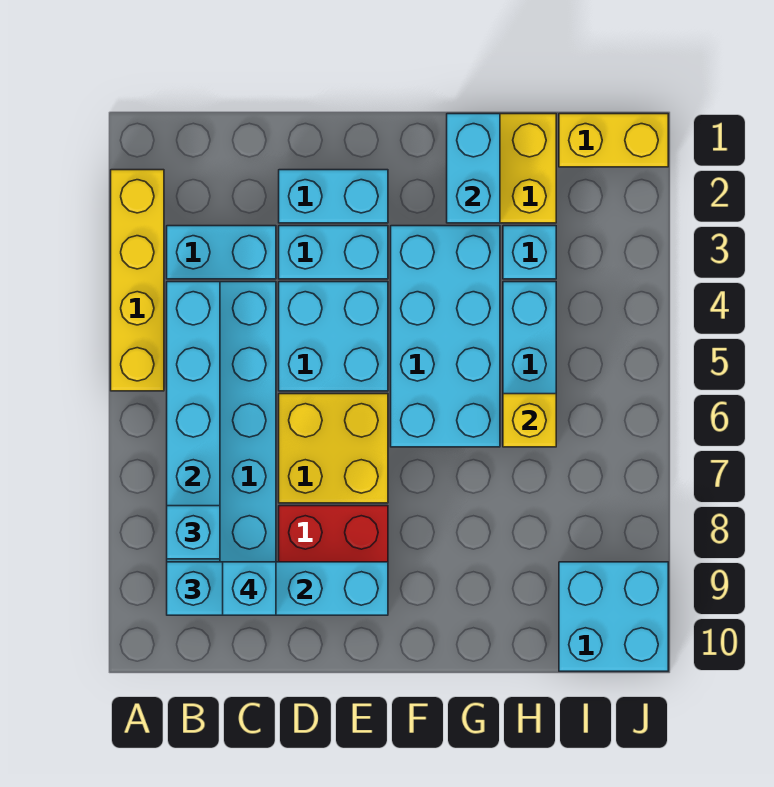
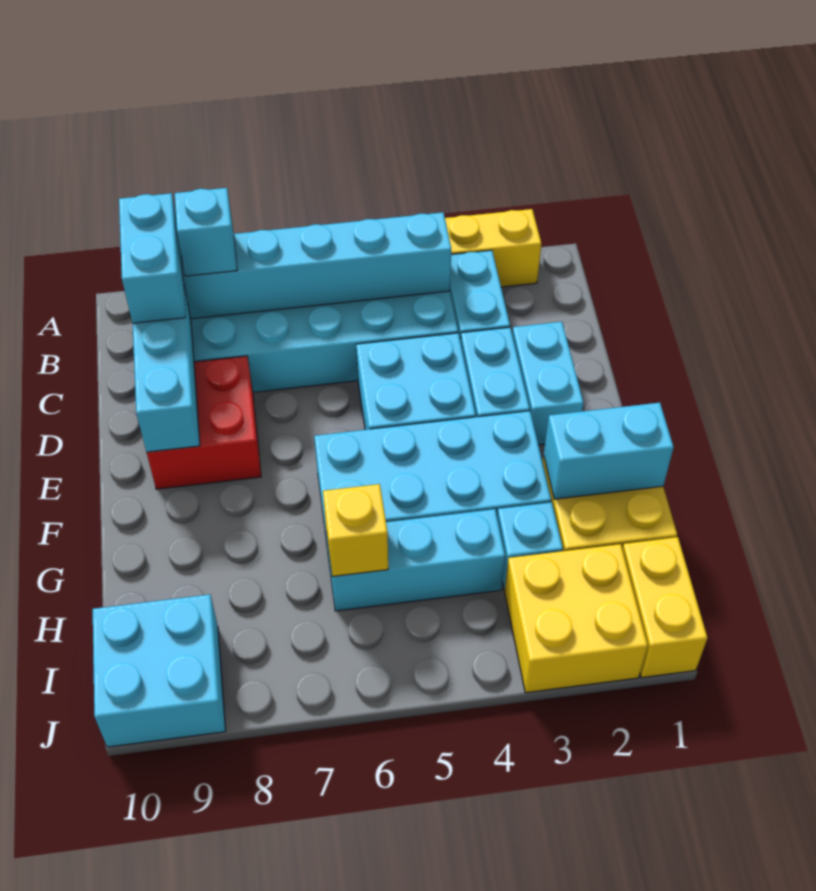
cyan brick C9 level 4 -> none
yellow brick D6:E7 level 1 -> yellow brick I2:J3 level 1

